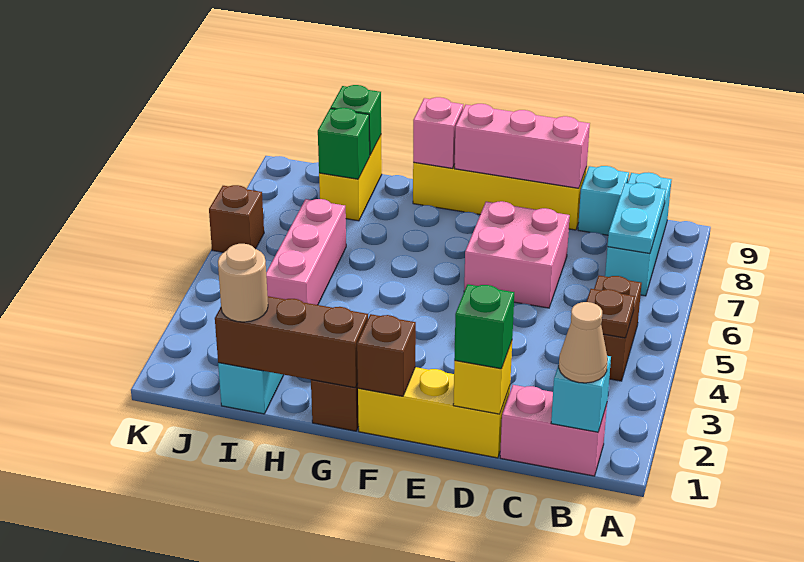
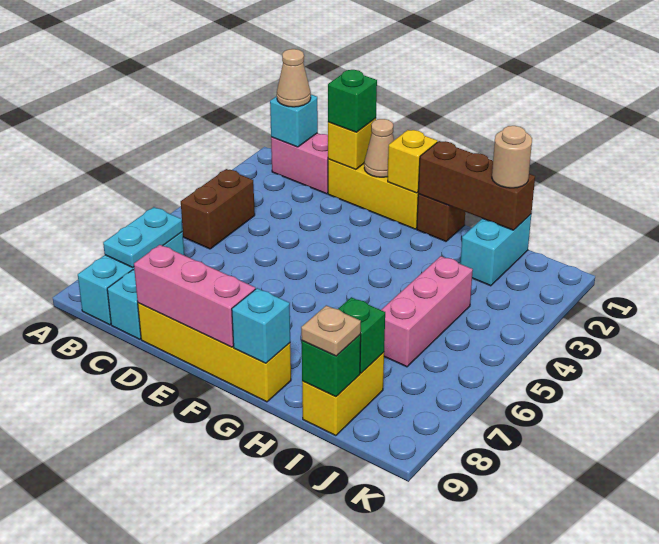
brown plate B4 level 2 -> none
pink brick D6:E7 level 1 -> none
none -> tan cone E1 level 2
brown brick F1 level 2 -> yellow brick F1 level 2
pink brick G9 level 2 -> cyan brick G9 level 2
none -> tan plate I9 level 3
brown brick K6 level 1 -> none

